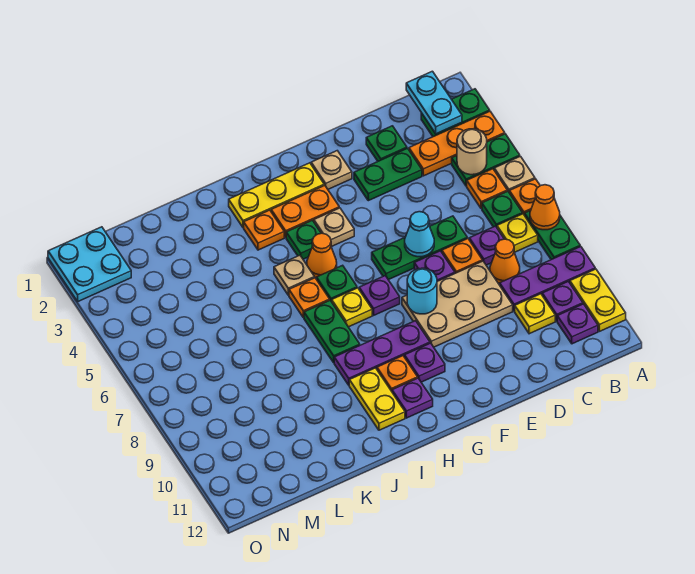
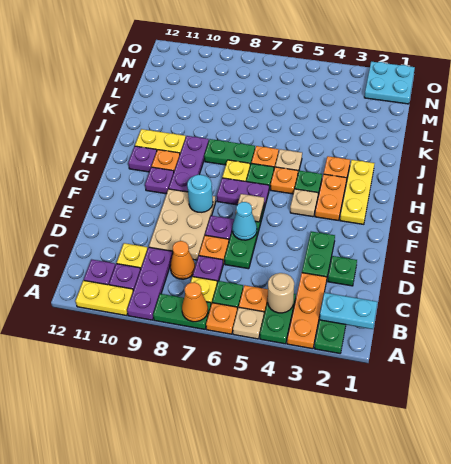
tan plate F2 level 1 -> tan plate F6 level 2
purple plate G7 level 1 -> purple plate G6:G7 level 1
orange cone H5 level 1 -> orange plate H5 level 1

